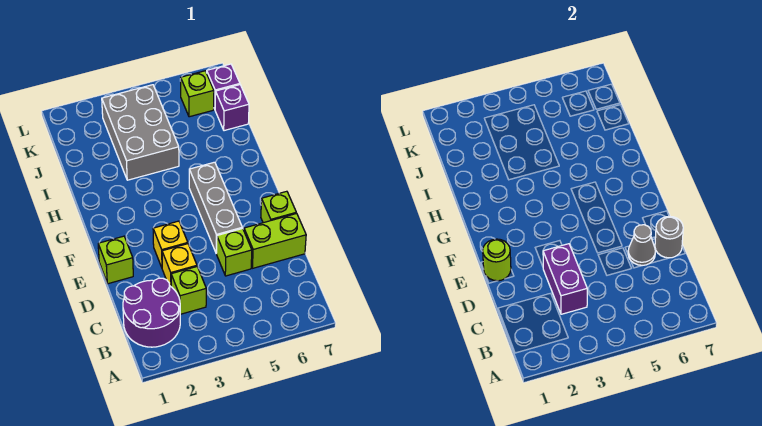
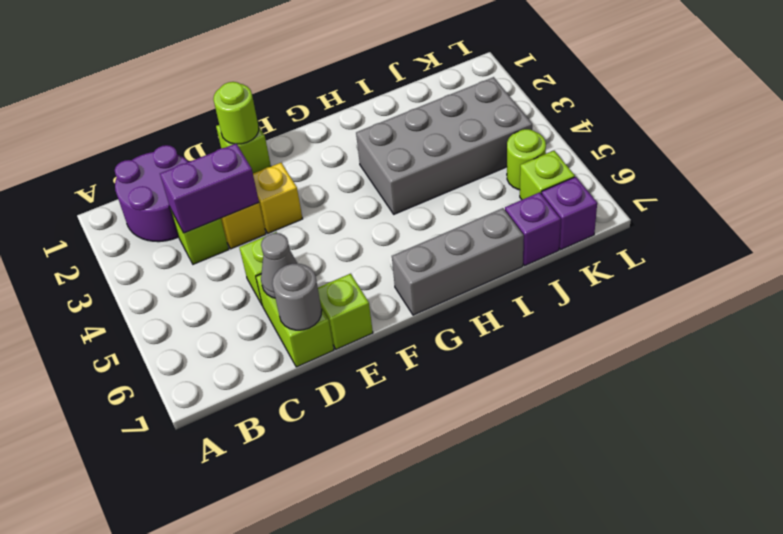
grey brick E5:G5 level 1 -> grey brick G7:I7 level 1
grey brick I3:K4 level 1 -> grey brick H3:K4 level 1
none -> lime round brick K5 level 1

